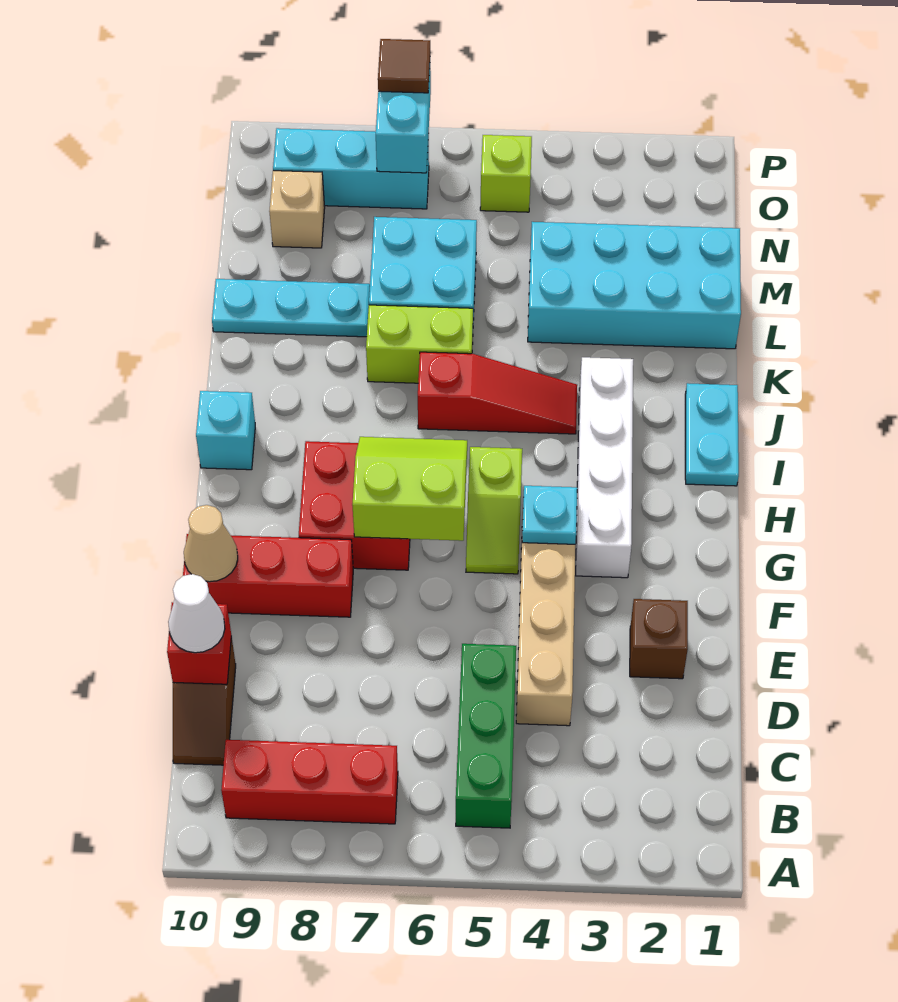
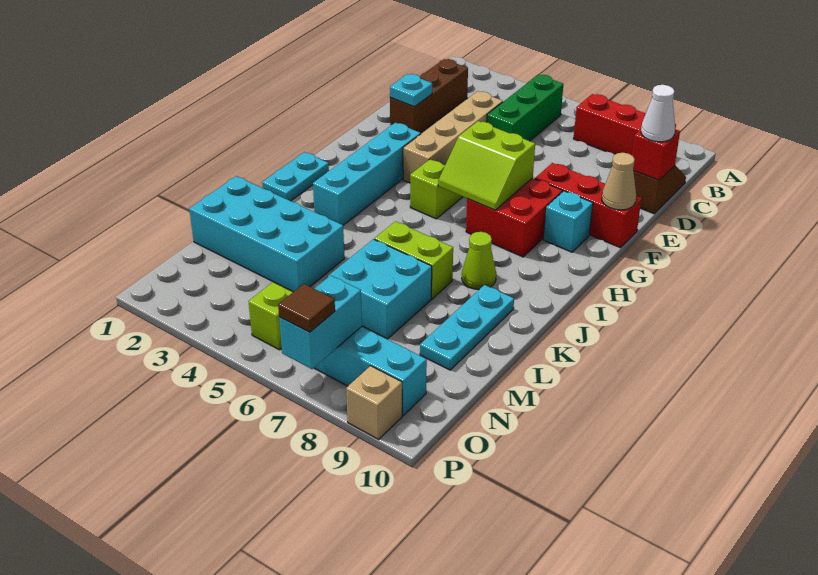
brown brick E2 level 1 -> brown brick C2:E2 level 1
white brick G3:J3 level 1 -> cyan brick G3:J3 level 1
cyan plate G4 level 2 -> cyan plate E2 level 2
cyan brick I10 level 1 -> cyan brick G9 level 1
red slope J4:J6 level 1 top 6 -> none
none -> lime cone J8 level 1
cyan plate L8:L10 level 1 -> cyan plate K9:M9 level 1
tan brick N9 level 1 -> tan brick P9 level 1

